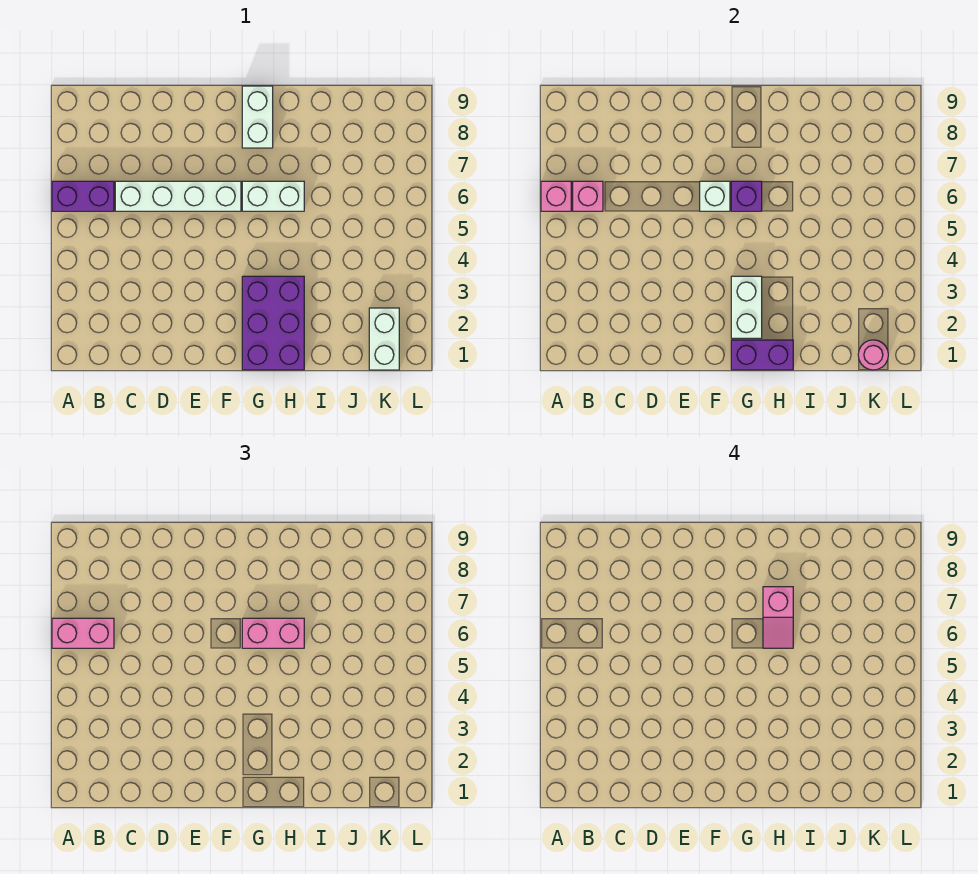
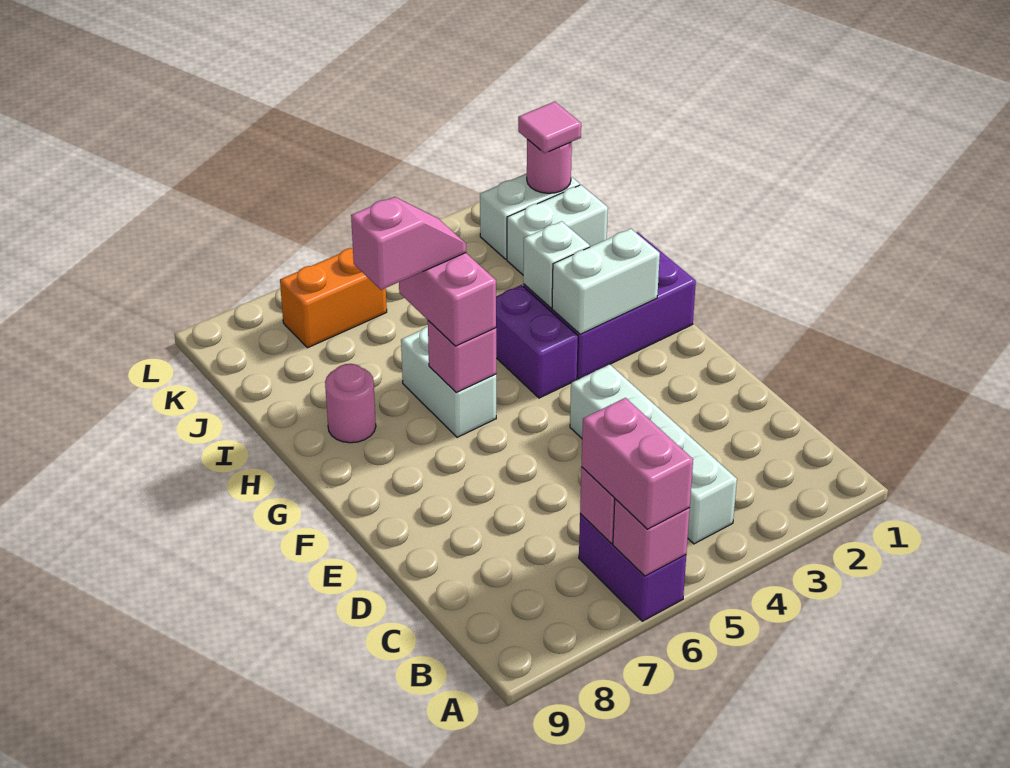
white brick C6:F6 level 1 -> white brick B4:E4 level 1
white brick F6 level 2 -> white brick H3 level 2
purple brick G1:H1 level 2 -> purple brick G4:H4 level 1
purple brick G6 level 2 -> pink brick G6 level 2
white brick G8:G9 level 1 -> white brick J1:J2 level 1
none -> pink round brick H8 level 1
none -> pink tile K1 level 3
none -> orange brick K6:K7 level 1

